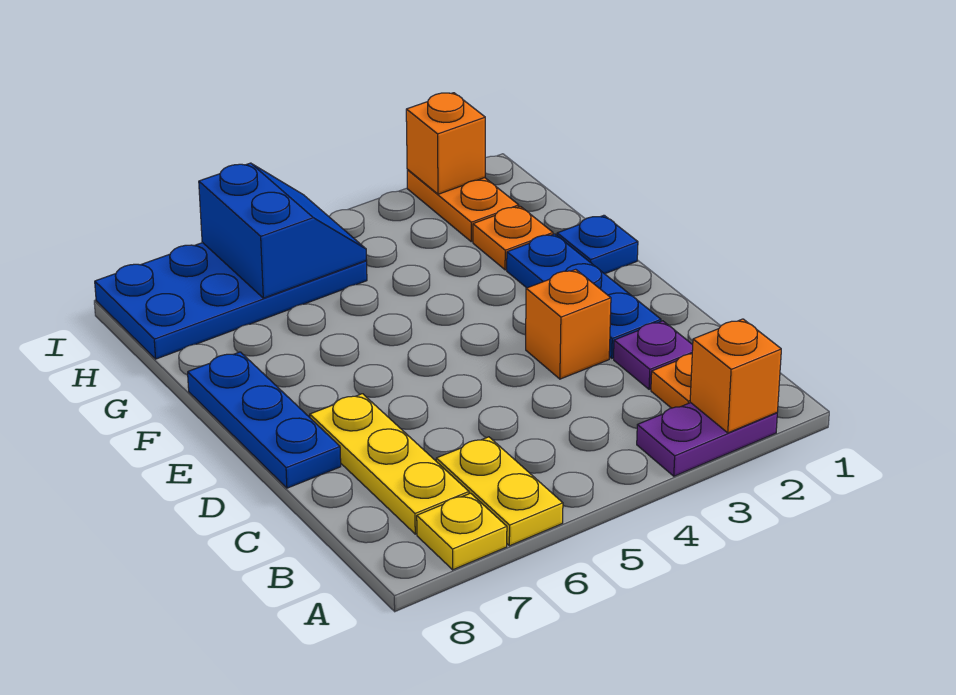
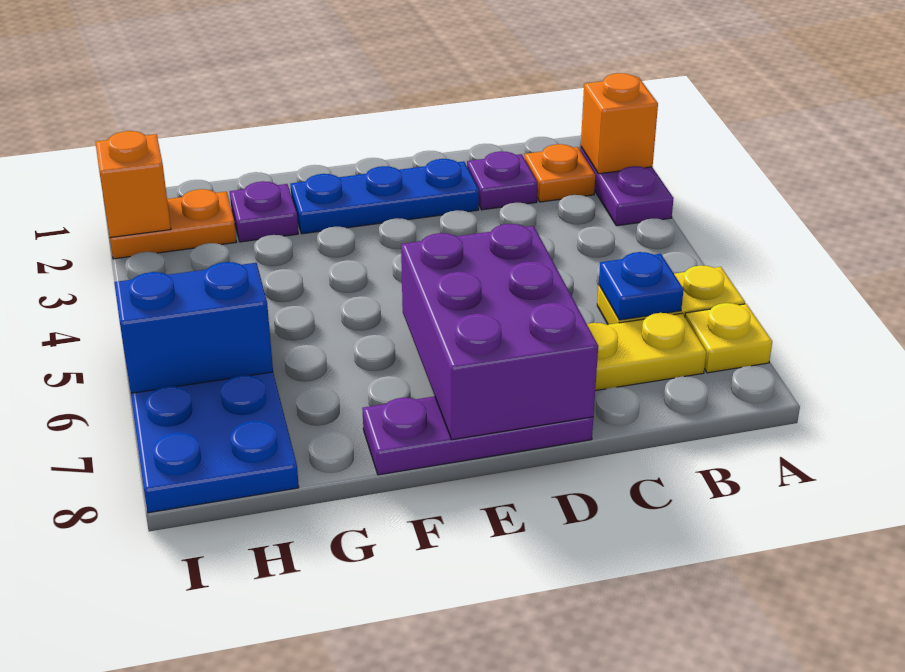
orange brick D3 level 1 -> none
none -> purple brick D6:E8 level 2
blue plate D8:F8 level 1 -> purple plate D8:F8 level 1
blue plate F1 level 1 -> blue plate B6 level 2
orange plate G2 level 1 -> purple plate G2 level 1

